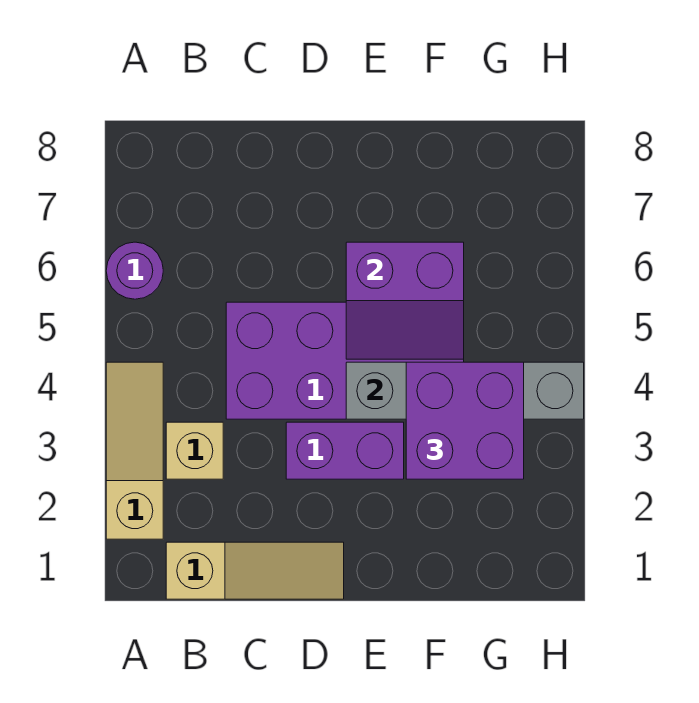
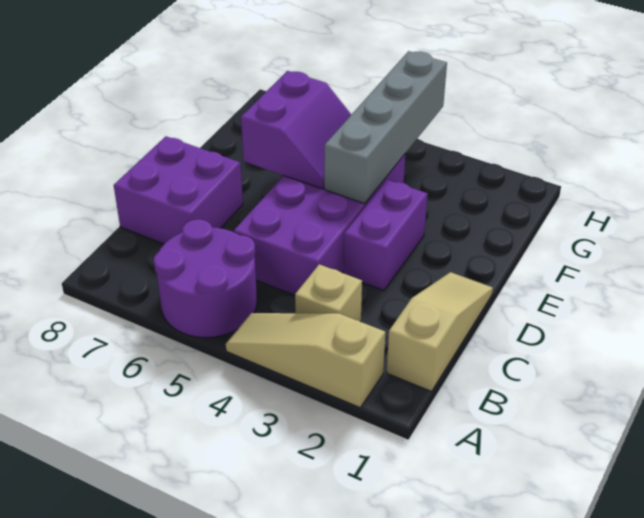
purple round brick A6 level 1 -> purple round brick A5:B6 level 1
purple brick F3:G4 level 3 -> purple brick C7:D8 level 1

